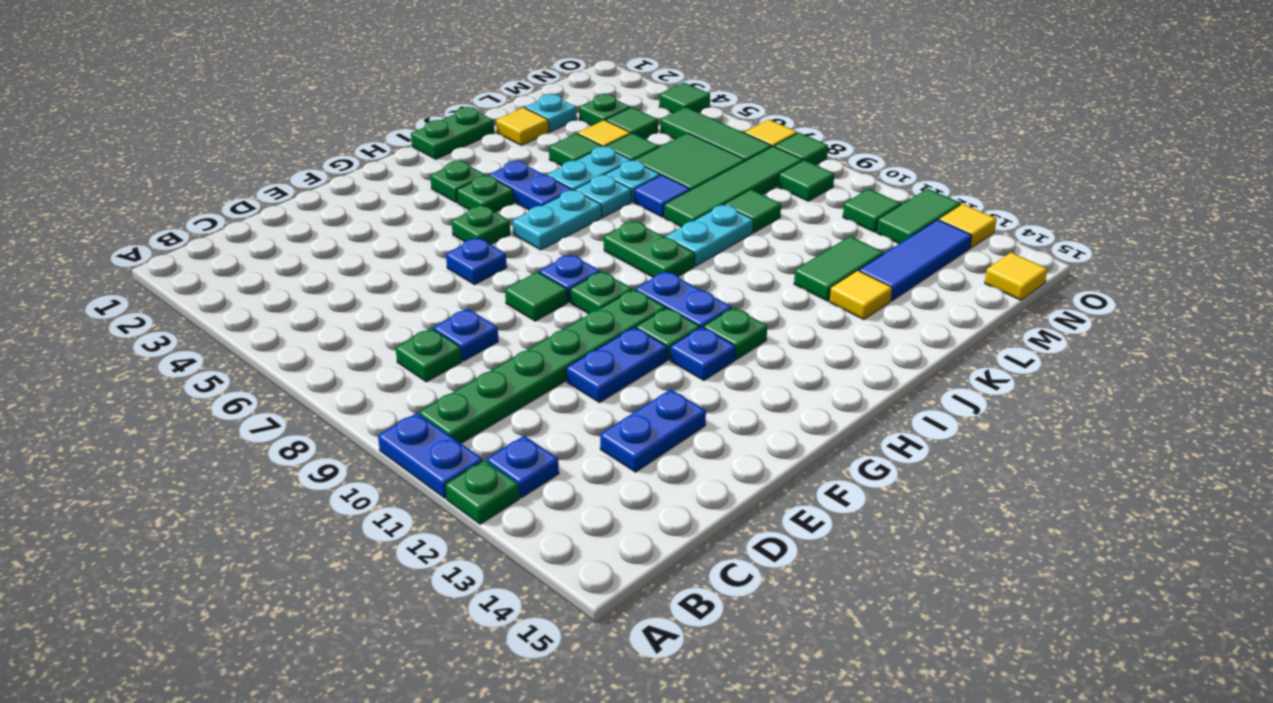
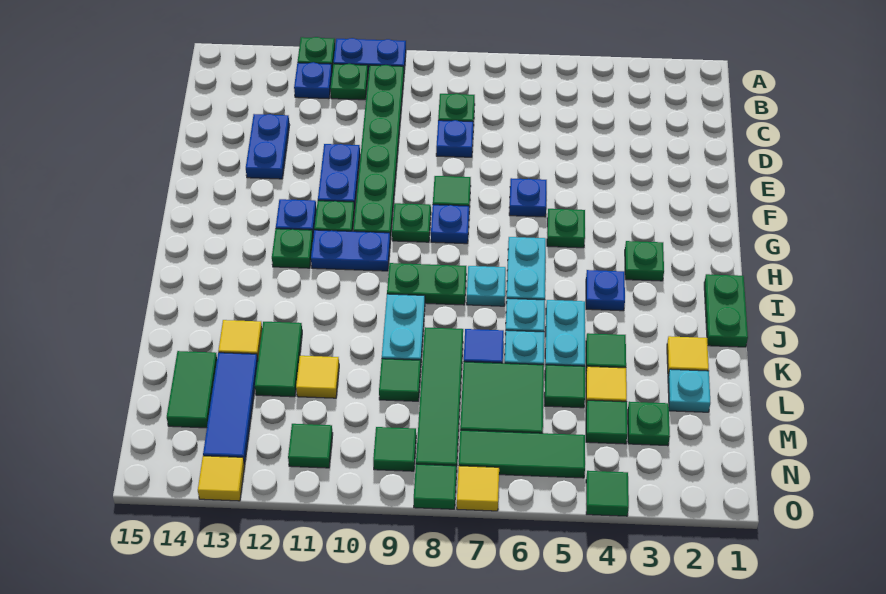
green plate H4 level 1 -> green plate B11 level 1
blue plate I4:I5 level 1 -> blue plate I4 level 1
none -> cyan plate I7 level 1
green tile N12:O12 level 1 -> green tile L14:M14 level 1
yellow tile N15 level 1 -> yellow tile L11 level 1

